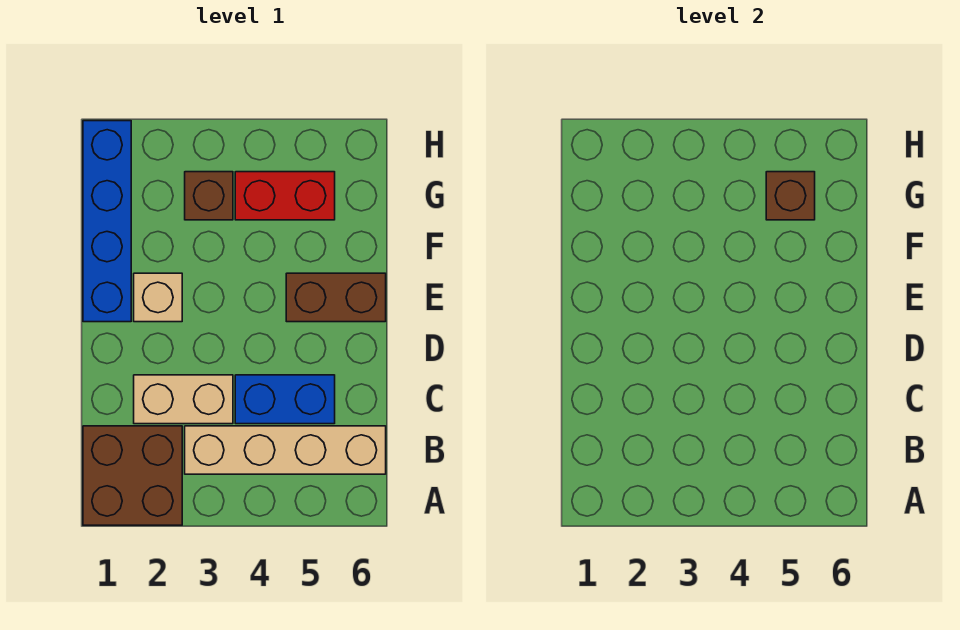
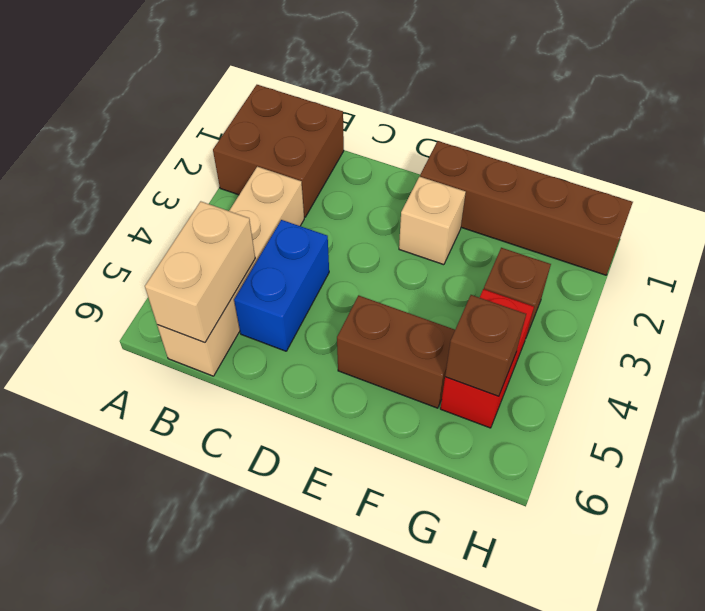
tan brick C2:C3 level 1 -> tan brick B5:B6 level 2
blue brick E1:H1 level 1 -> brown brick E1:H1 level 1
brown brick E5:E6 level 1 -> brown brick E5:F5 level 1

